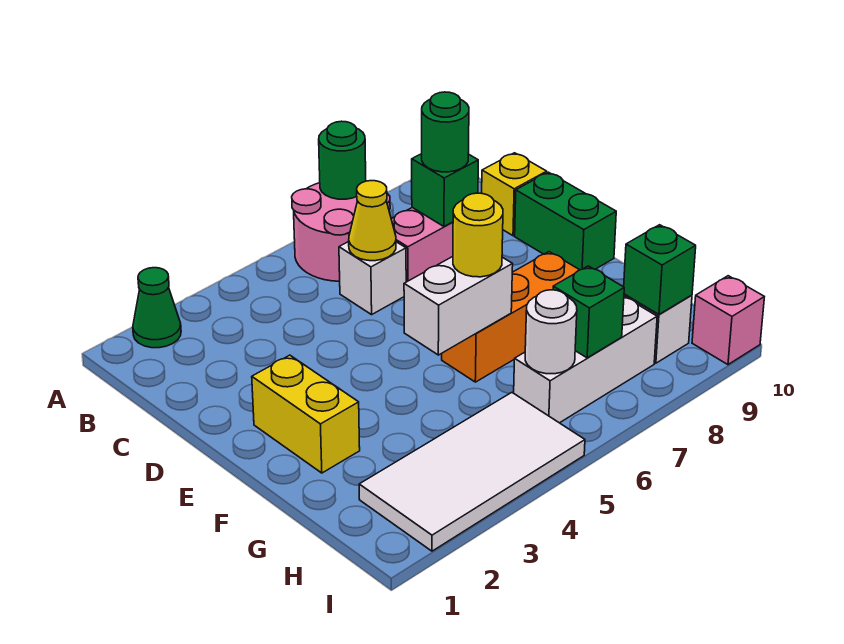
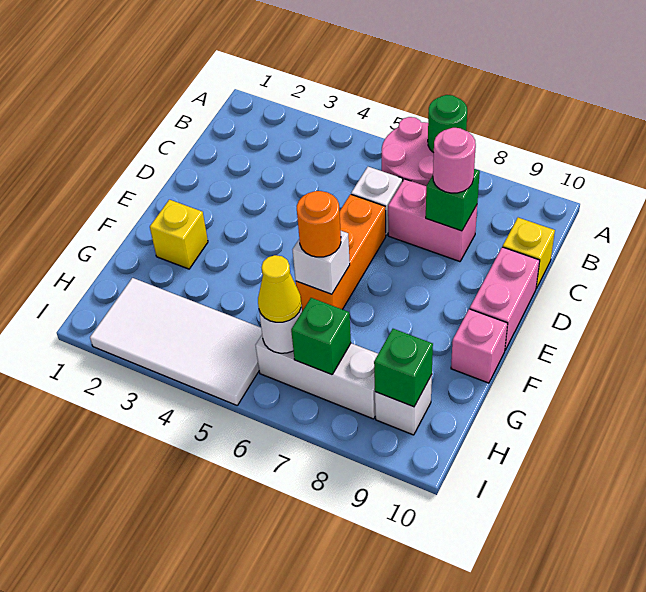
green cone A2 level 1 -> none
yellow cone C6 level 2 -> yellow cone H6 level 3
green round brick C8 level 3 -> pink round brick C8 level 3
green brick D10:E10 level 1 -> pink brick D10:E10 level 1
yellow brick E2:F2 level 1 -> yellow brick F2 level 1
white brick F5:F6 level 2 -> white brick F6 level 2
orange brick F6:F8 level 1 -> orange brick D6:F6 level 1
yellow round brick F6 level 3 -> orange round brick F6 level 3
pink brick I10 level 1 -> pink brick F10 level 1

